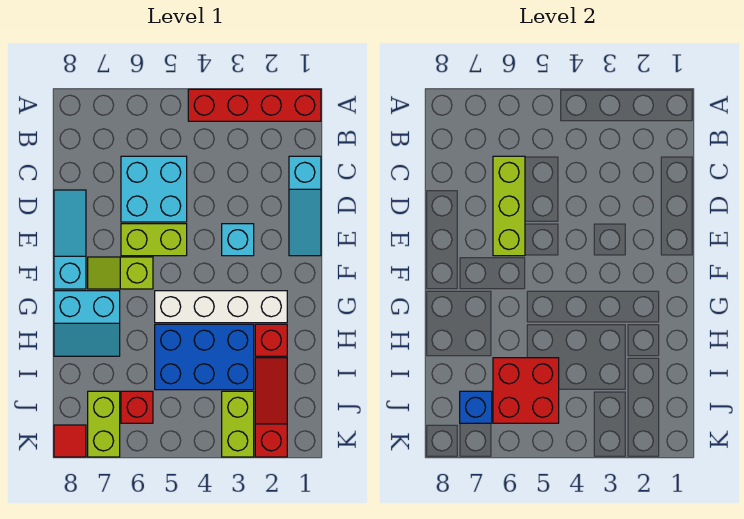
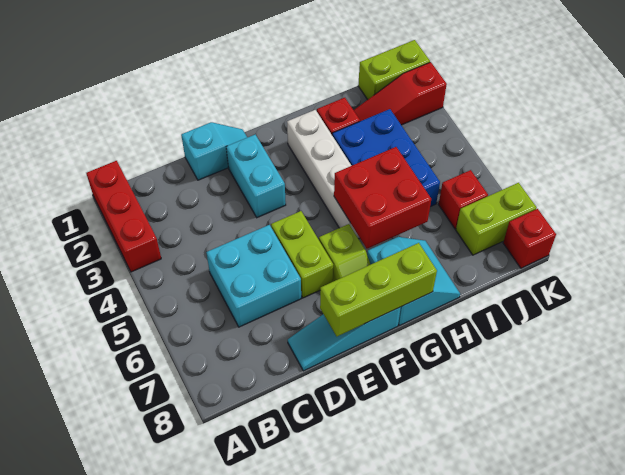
red brick A1:A4 level 1 -> red brick A1:A3 level 1
cyan slope C1:E1 level 1 top C -> cyan slope D1:E1 level 1 top D
lime brick C6:E6 level 2 -> lime brick E8:G8 level 2
cyan brick E3 level 1 -> cyan brick E2:E3 level 1
red brick I5:J6 level 2 -> red brick G5:H6 level 2
lime brick J3:K3 level 1 -> lime brick J1:K1 level 1
blue brick J7 level 2 -> none
red tile K8 level 1 -> red brick K8 level 1

